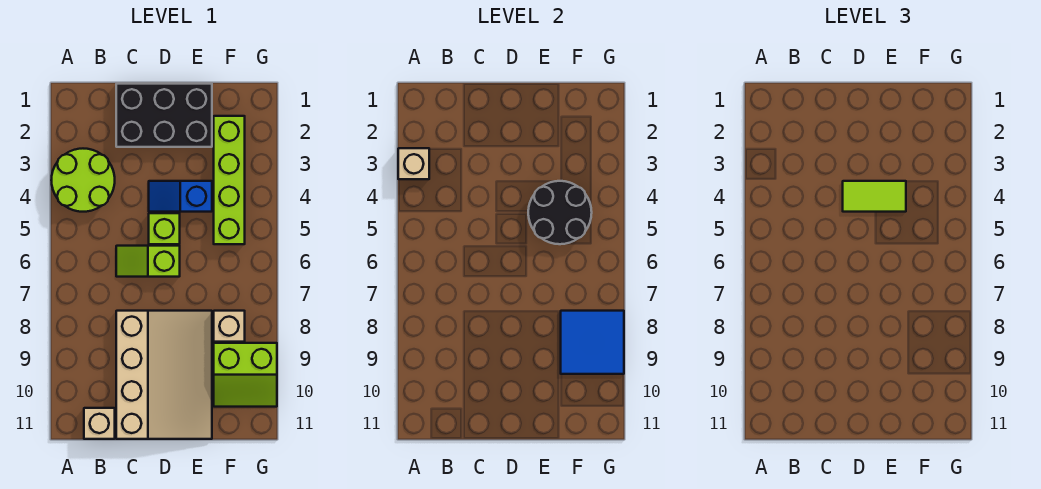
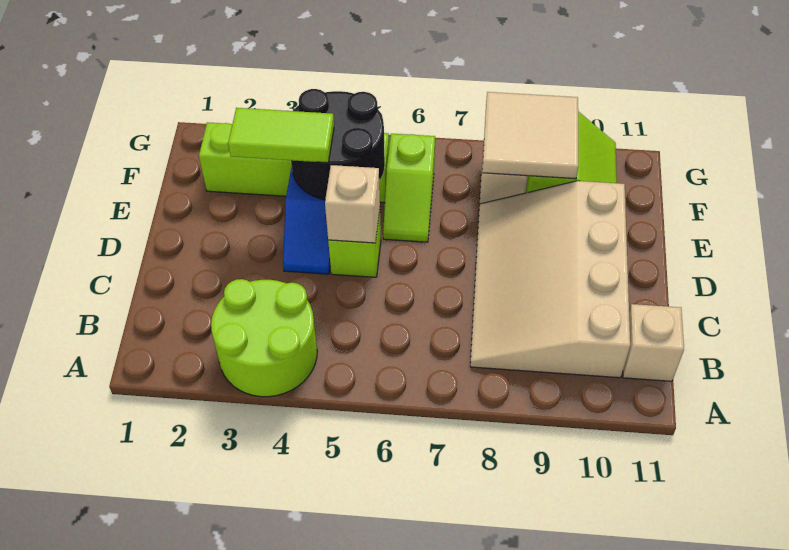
tan brick A3 level 2 -> tan brick D5 level 2
black brick C1:E2 level 1 -> none
lime slope C6:D6 level 1 top D -> lime slope E6:F6 level 1 top F
tan slope C8:E11 level 1 top C -> tan slope B8:E10 level 1 top 10
lime tile D4:E4 level 3 -> lime tile E3:E4 level 3
blue tile F8:G9 level 2 -> tan tile F8:G9 level 2

